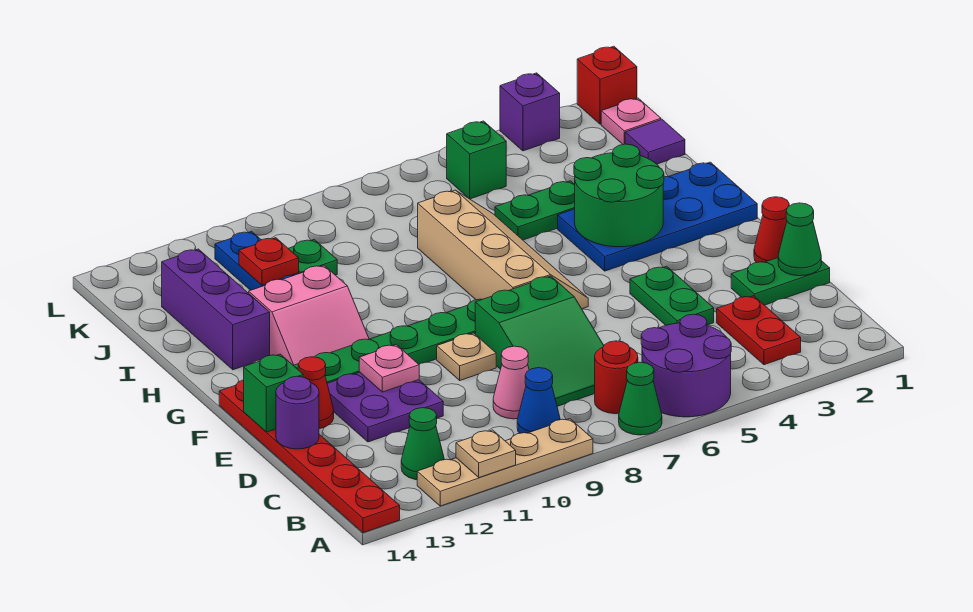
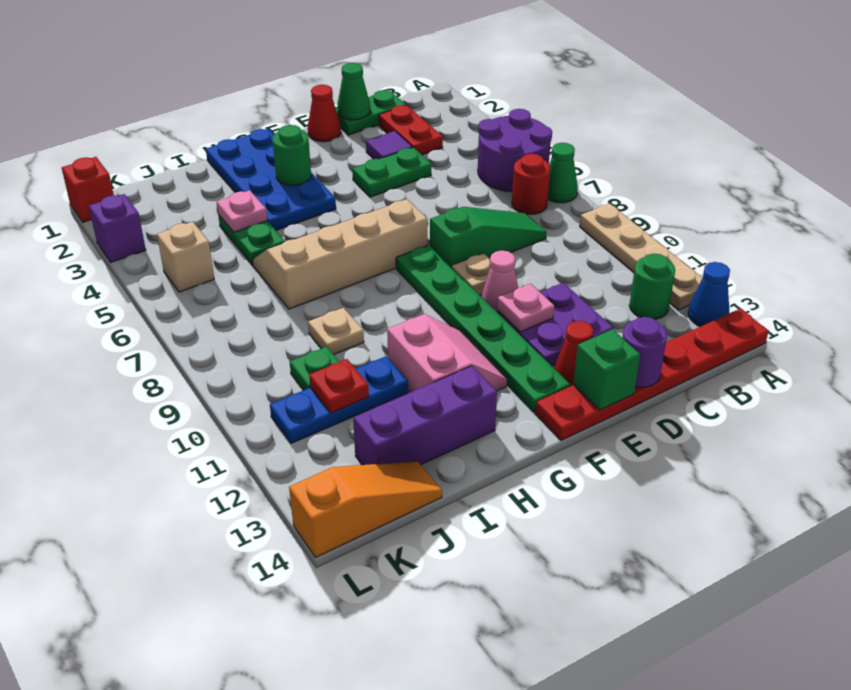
tan plate A11 level 2 -> tan plate I9 level 1
red plate B3:C3 level 1 -> red plate C2:C3 level 1
blue cone B9 level 1 -> blue cone A13 level 1
green cone B12 level 1 -> green round brick B12 level 1
green slope C7:E8 level 1 top E -> green slope C8:E8 level 1 top E
pink cone C9 level 1 -> pink cone E10 level 1
green plate D1:D2 level 1 -> green plate C1:D1 level 1
green round brick G3:H4 level 2 -> green round brick G3 level 2
purple tile J1 level 1 -> purple tile D3 level 1
none -> orange slope J14:L14 level 1 top L
pink plate K1 level 1 -> pink plate I4 level 2
green brick K5 level 1 -> tan brick K5 level 1

